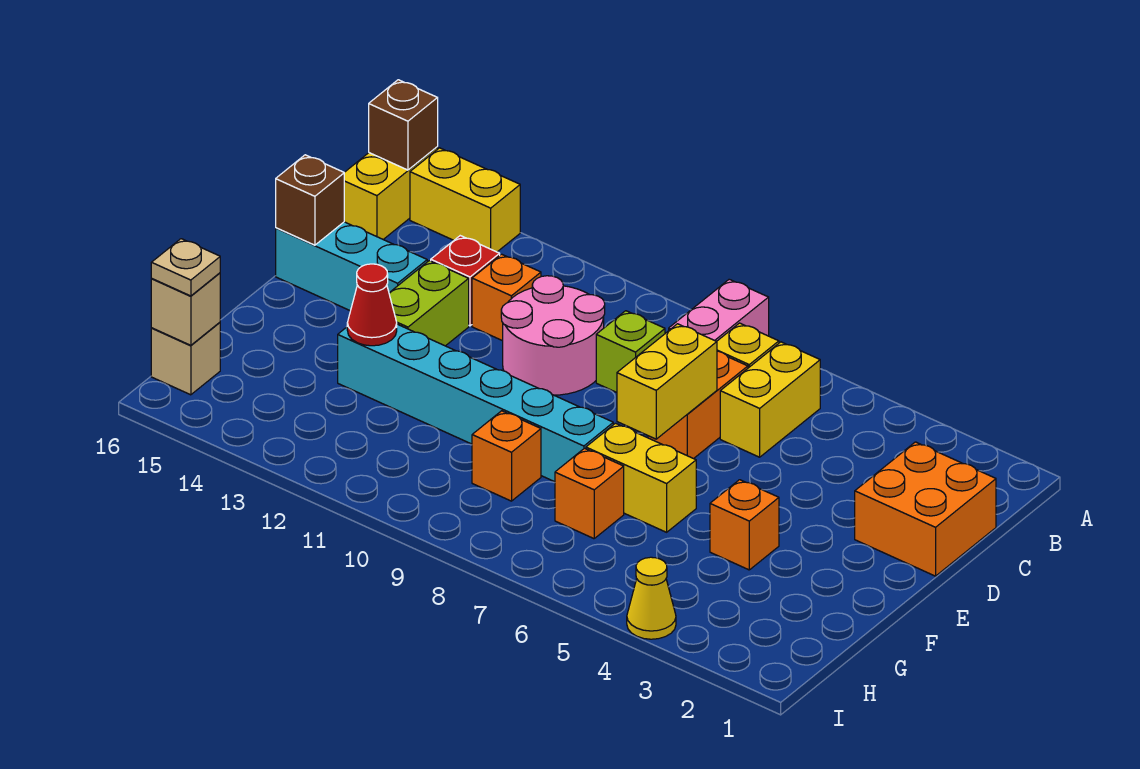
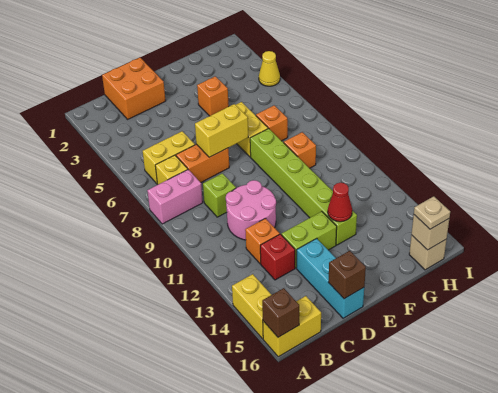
cyan brick F8:F13 level 1 -> lime brick F8:F13 level 1

